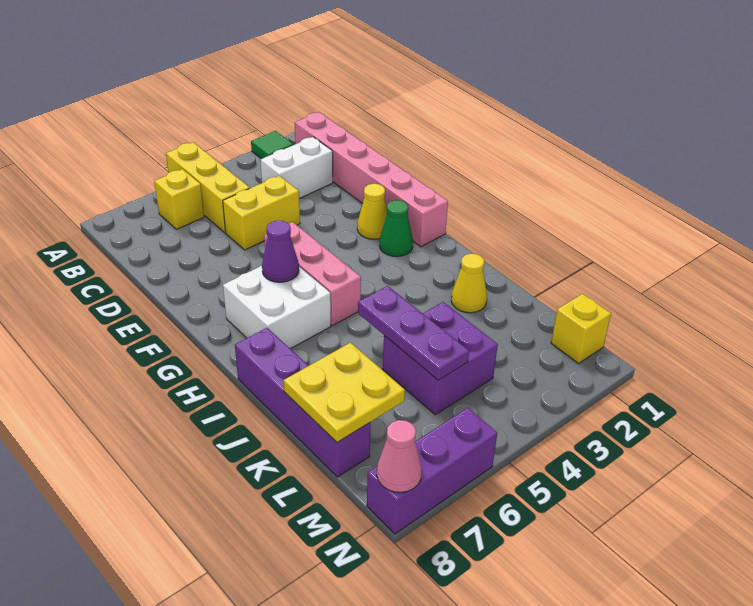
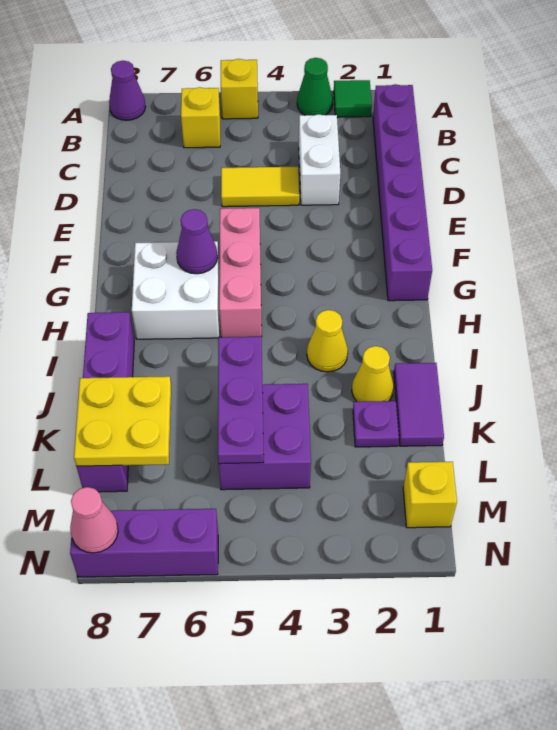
yellow brick A5:C5 level 1 -> yellow brick A5 level 1
none -> purple cone A8 level 1
pink brick B1:G1 level 1 -> purple brick B1:G1 level 1
white brick C2:C3 level 1 -> white brick C3:D3 level 1
yellow brick D4:D5 level 1 -> yellow tile D4:D5 level 1
yellow cone F2 level 1 -> yellow cone I3 level 1
green cone G2 level 1 -> green cone A3 level 1
none -> purple tile J1:K1 level 1
none -> purple plate K2 level 1

